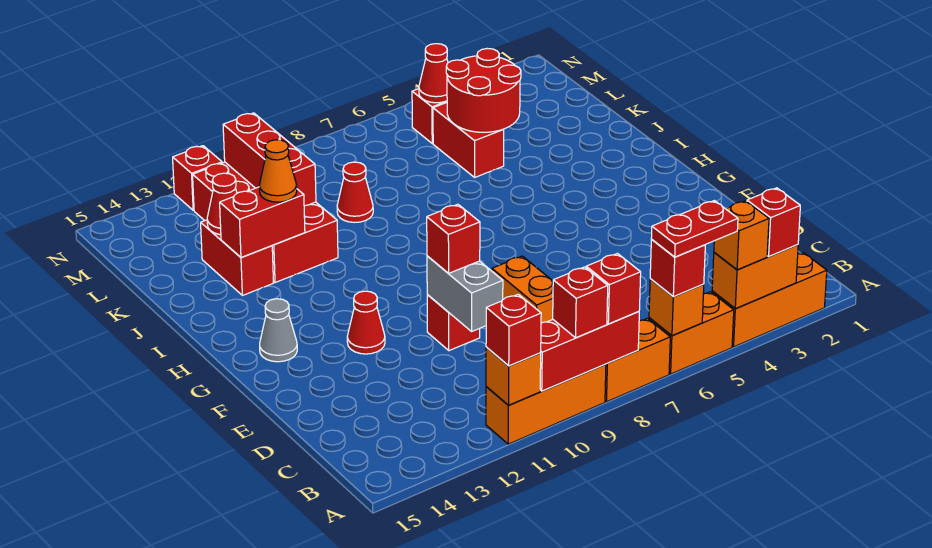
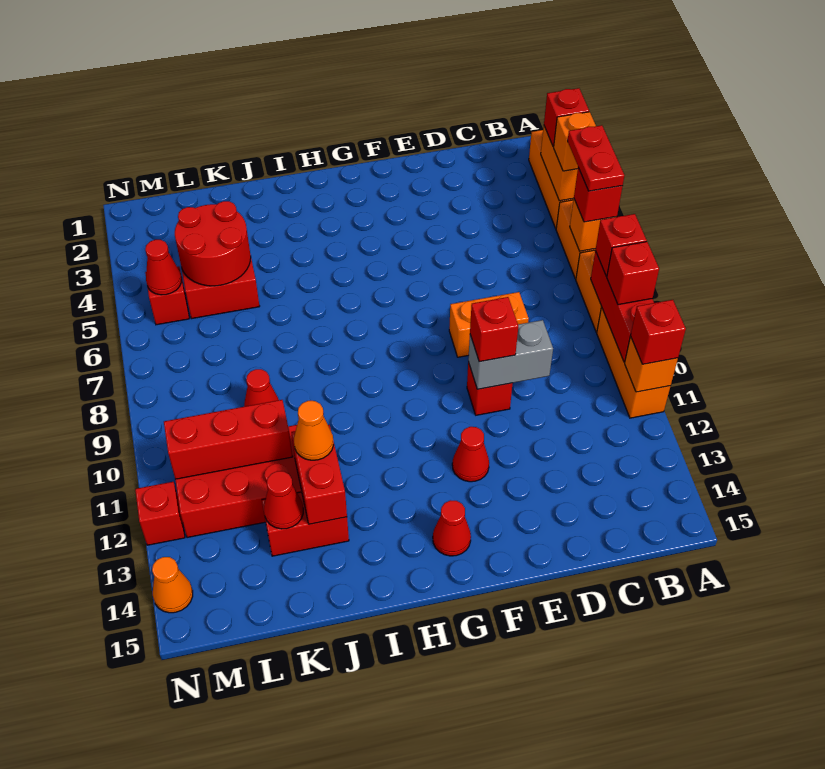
grey cone G14 level 1 -> red cone G14 level 1
none -> orange cone N14 level 1

